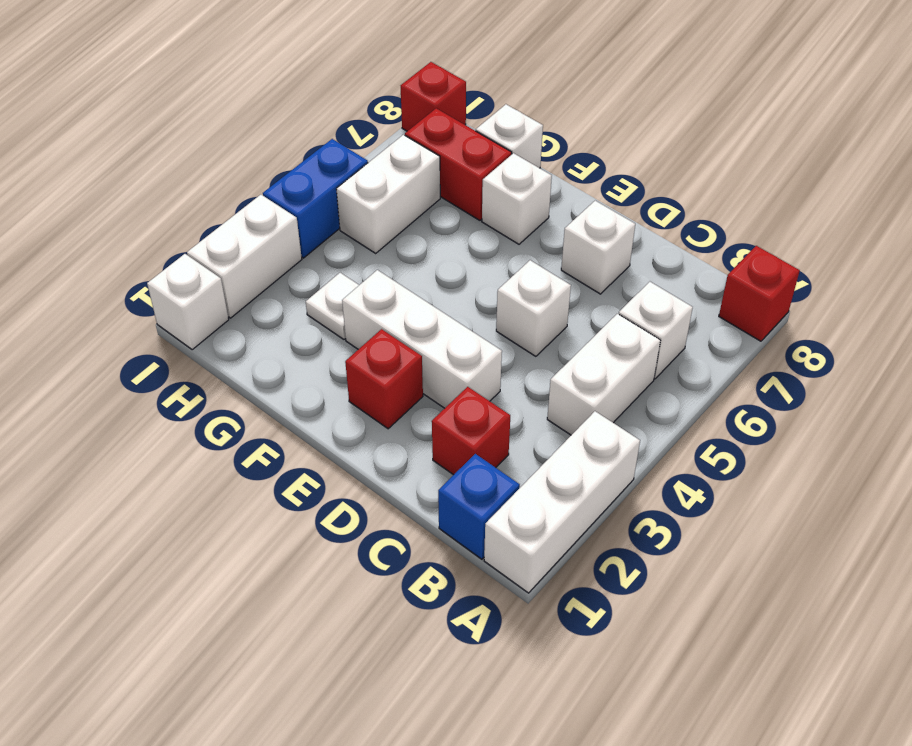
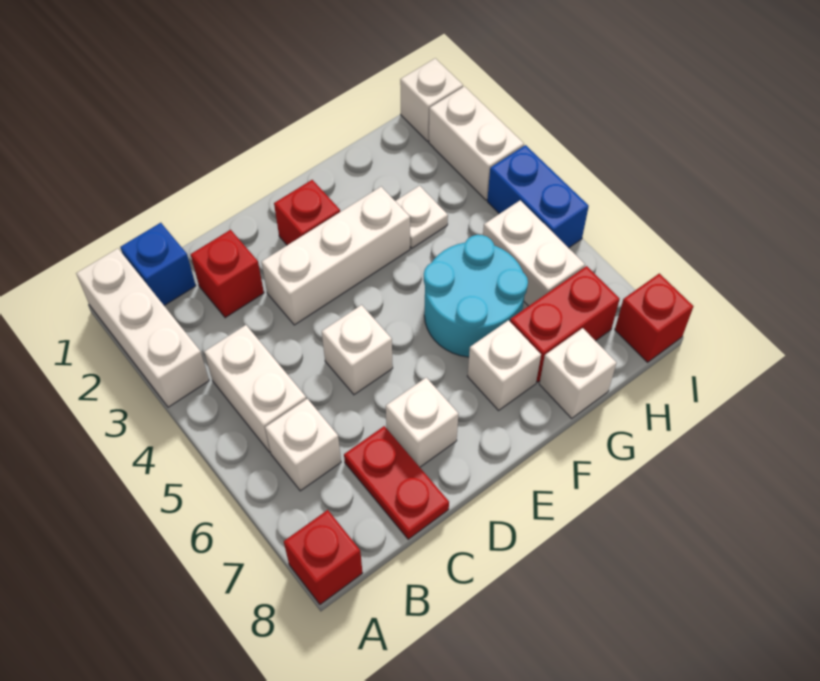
none -> red plate C7:C8 level 1
none -> cyan round brick F5:G6 level 1

